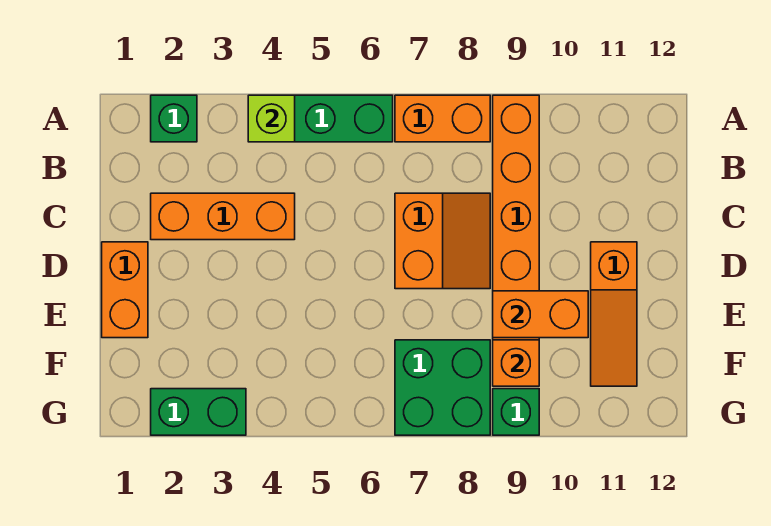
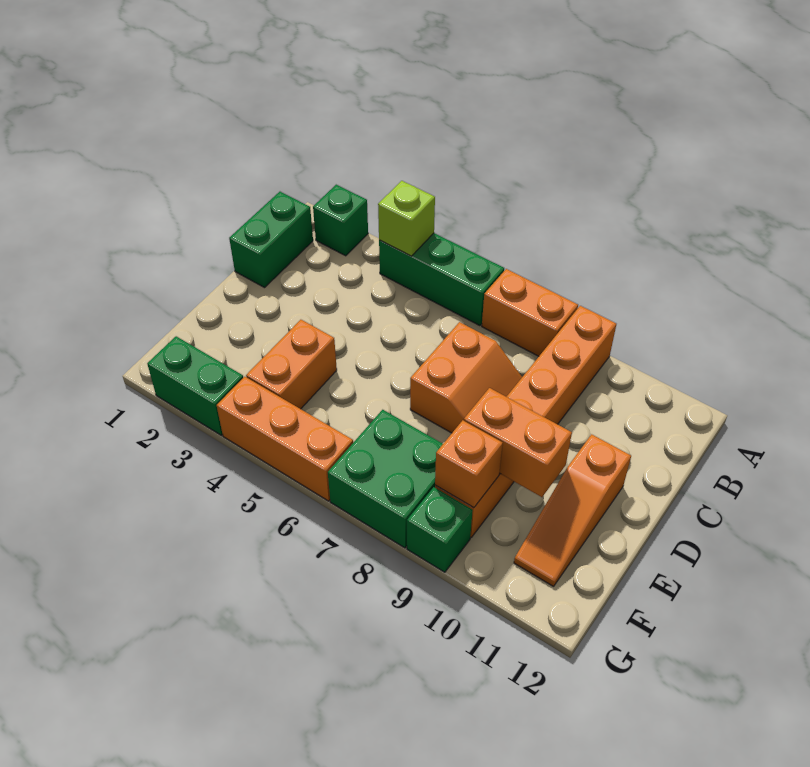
none -> green brick B1:C1 level 1
orange brick C2:C4 level 1 -> orange brick G4:G6 level 1
orange brick D1:E1 level 1 -> orange brick E4:F4 level 1

